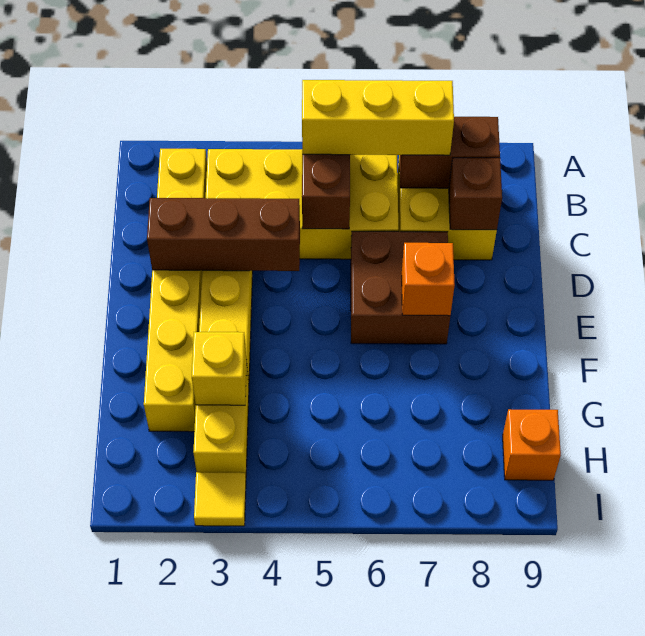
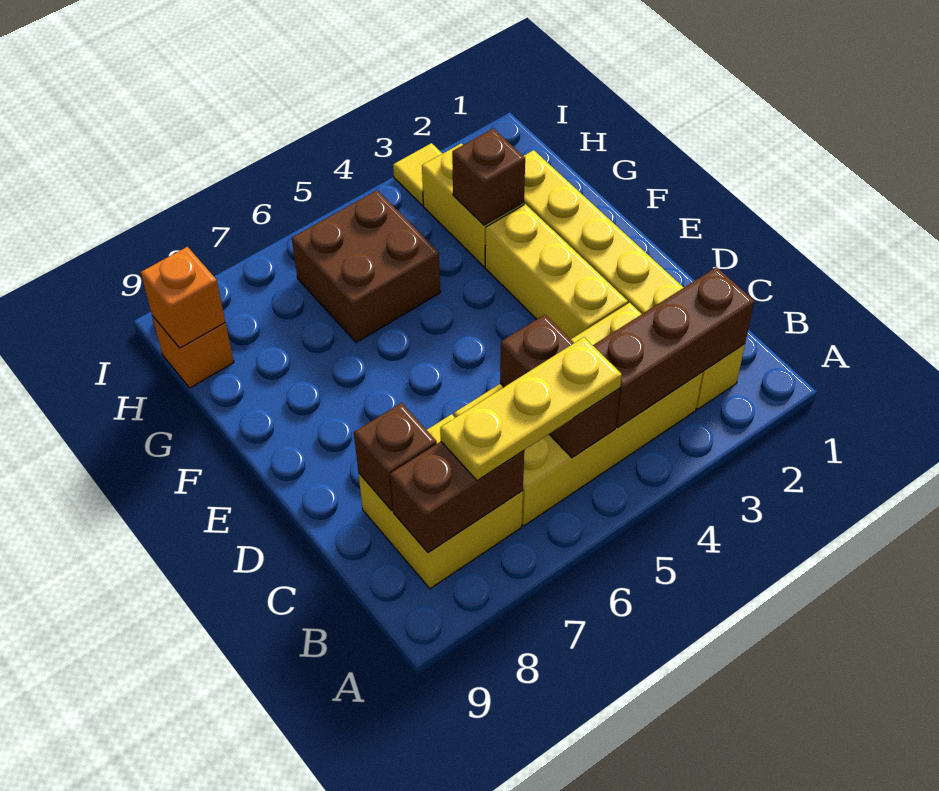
yellow brick B5:B7 level 3 -> yellow plate B5:B7 level 3
brown brick D2:D4 level 2 -> brown brick B2:B4 level 2
brown brick D6:E7 level 1 -> brown brick G5:H6 level 1
orange brick E7 level 2 -> orange brick H9 level 2
yellow brick G3 level 2 -> brown brick G3 level 2

